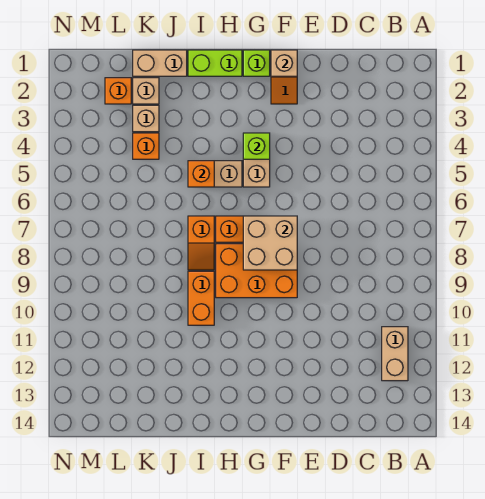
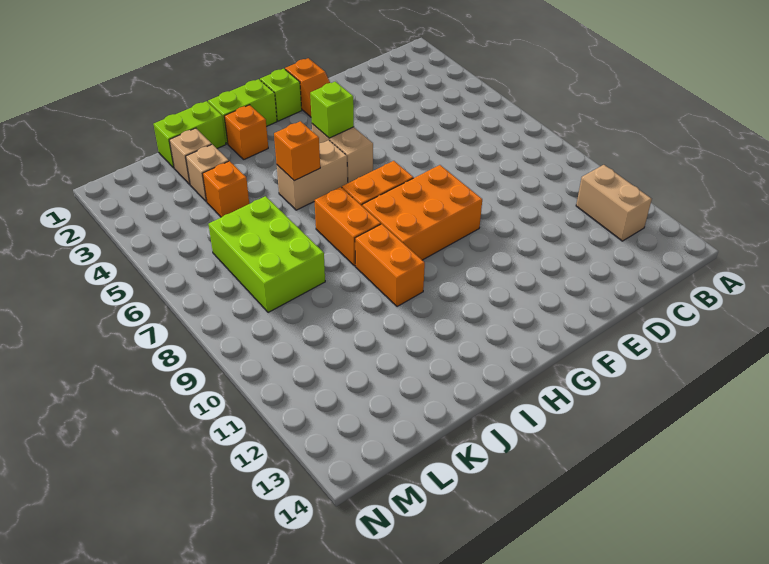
tan brick F1 level 2 -> none
tan brick F7:G8 level 2 -> none
orange slope I7:I8 level 1 top 7 -> orange brick I7:I8 level 1
tan brick J1:K1 level 1 -> lime brick J1:K1 level 1
none -> lime brick K6:L8 level 1
orange brick L2 level 1 -> orange brick I2 level 1

